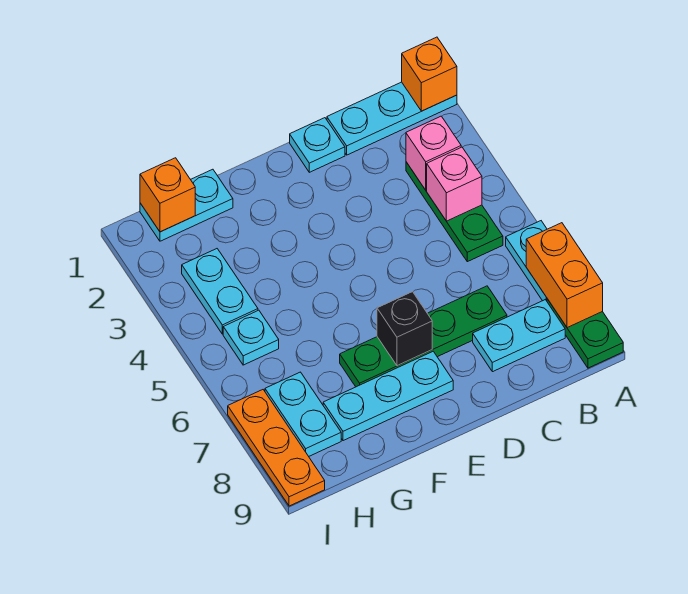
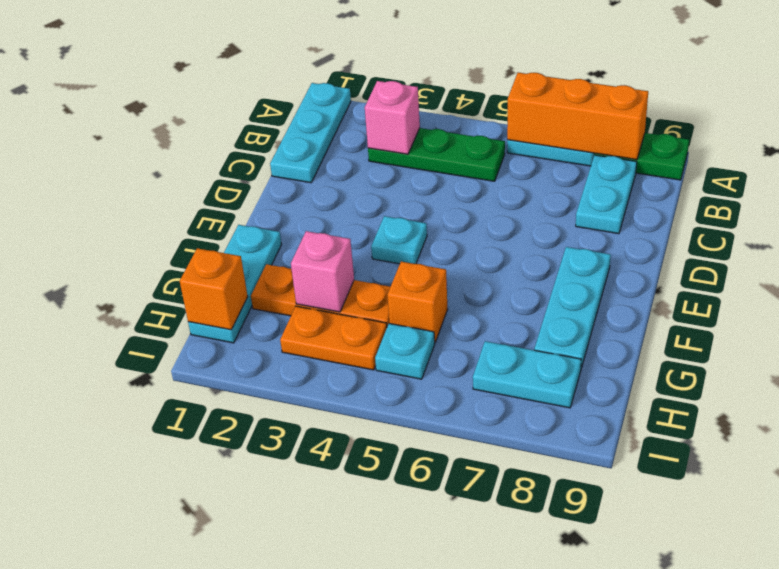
orange brick A1 level 2 -> orange brick G5 level 1
orange brick A7:A8 level 2 -> orange brick A6:A8 level 2
pink brick B4 level 2 -> pink brick G3 level 2
green plate C7:F7 level 1 -> none
cyan plate D1 level 1 -> cyan plate E4 level 1
black brick E7 level 2 -> none
cyan plate G1:H1 level 1 -> cyan plate F1:H1 level 1
cyan plate H3:H4 level 1 -> orange plate H3:H4 level 1
orange plate I7:I9 level 1 -> orange plate G2:G4 level 1

